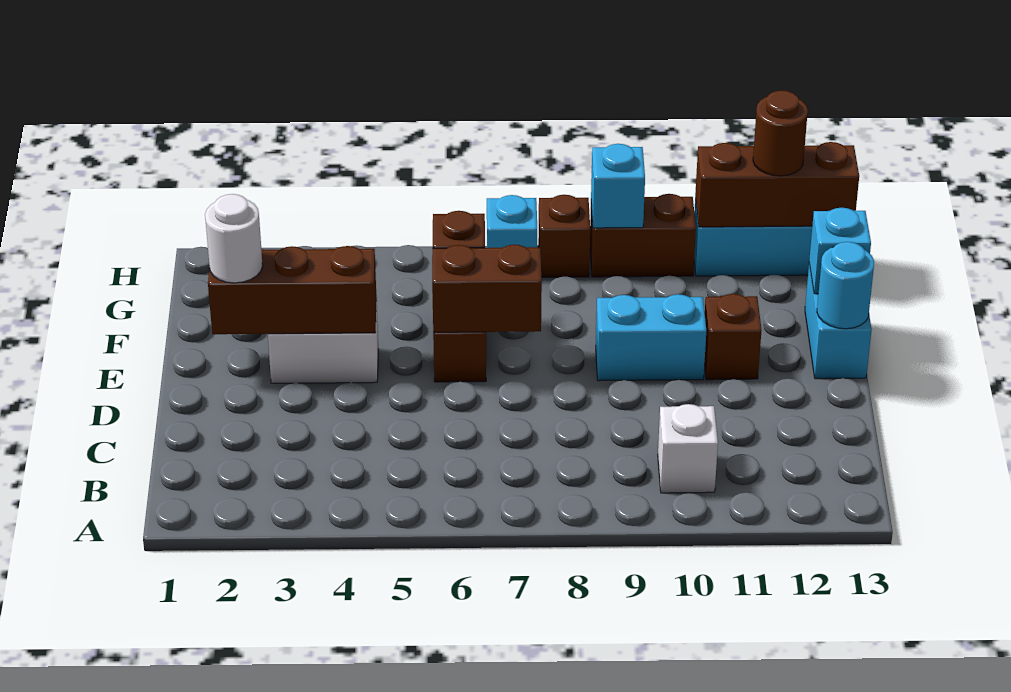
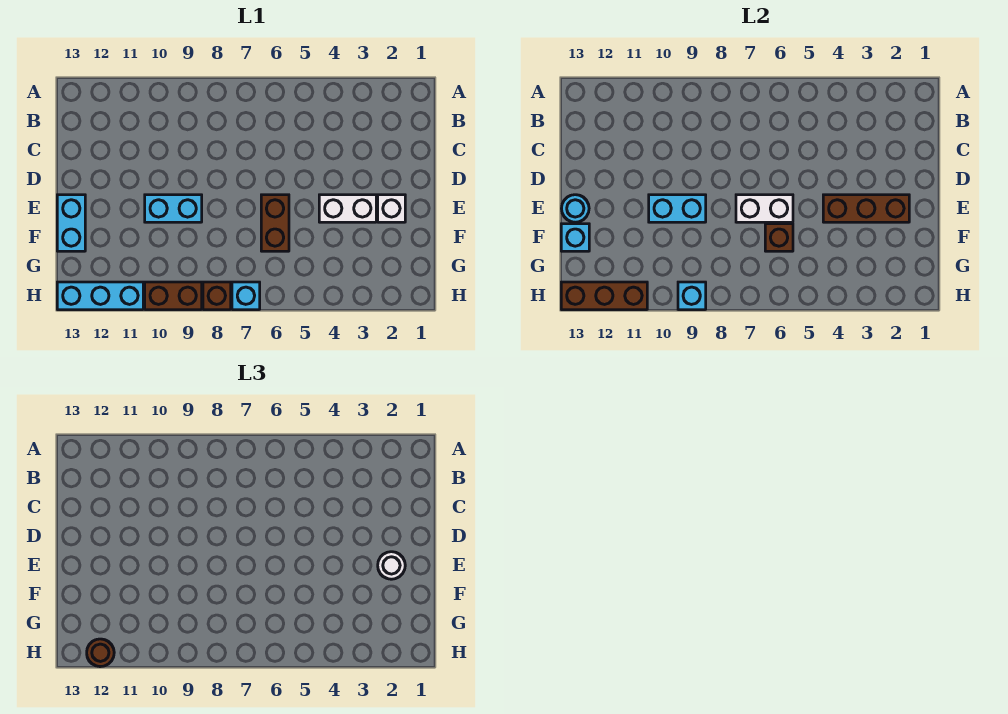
white brick B10 level 1 -> white brick E2 level 1
brown brick E6:E7 level 2 -> white brick E6:E7 level 2
none -> cyan brick E9:E10 level 2
brown brick E11 level 1 -> none

